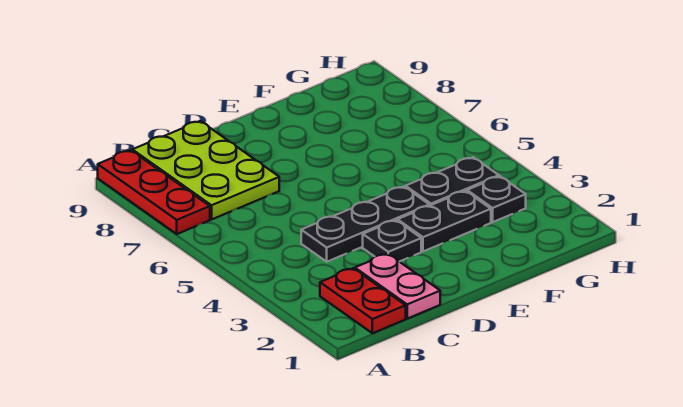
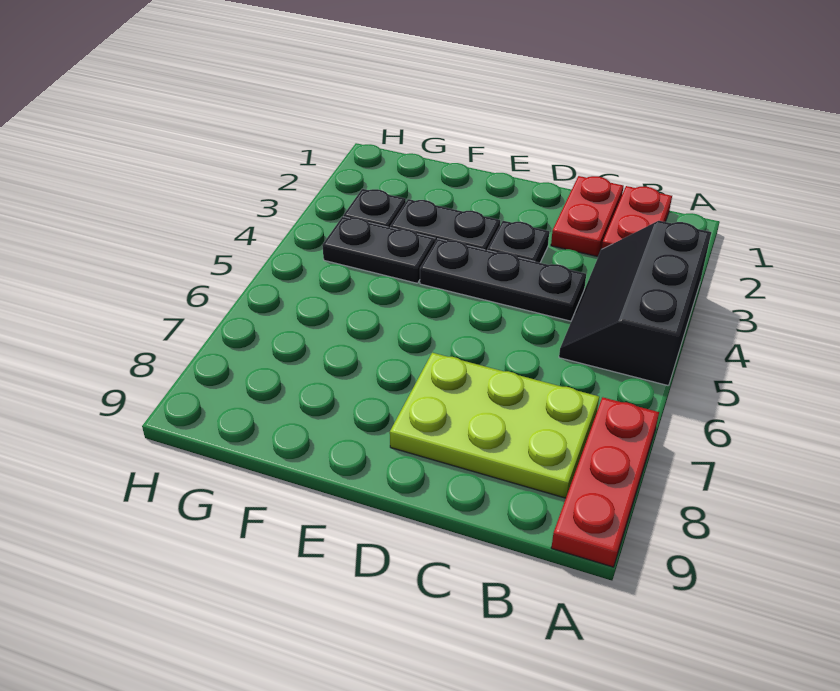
none -> black slope A3:B5 level 1 top A
lime plate B7:C9 level 1 -> lime plate B7:D8 level 1
pink plate C1:C2 level 1 -> red plate C1:C2 level 1

